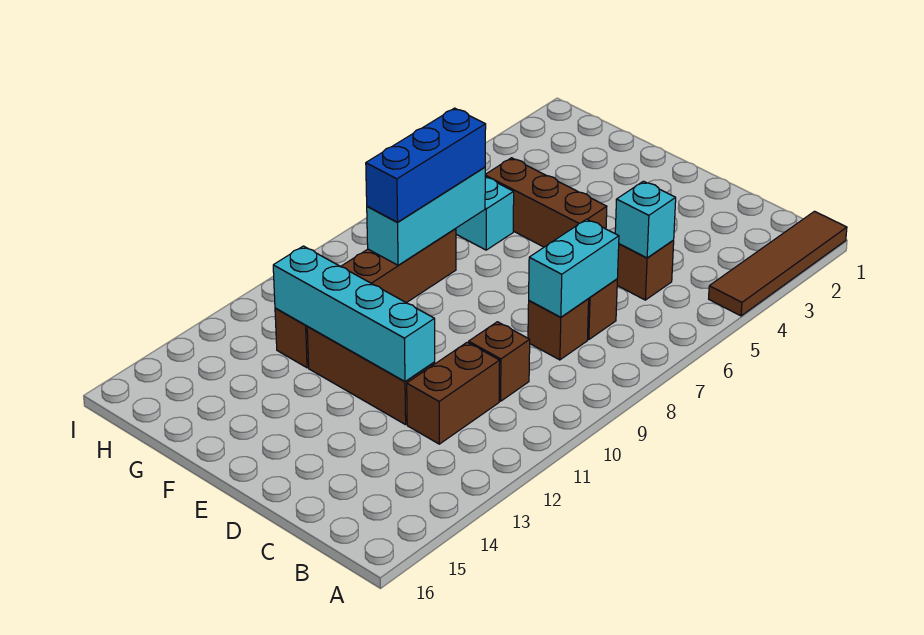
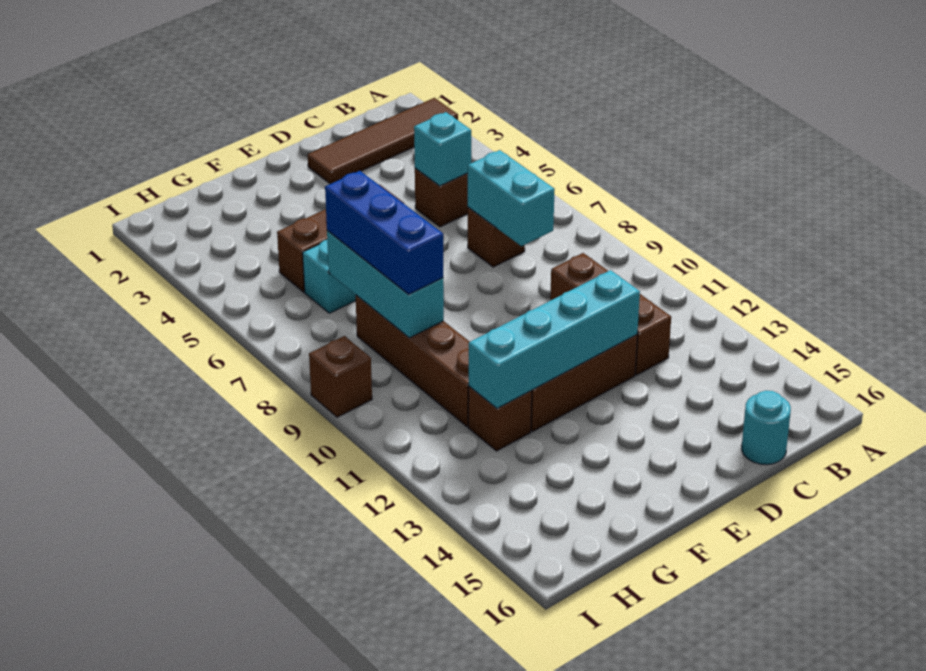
brown tile A1:A4 level 1 -> brown tile A2:D2 level 1
brown brick C8 level 1 -> brown brick I9 level 1
none -> cyan round brick C16 level 1

